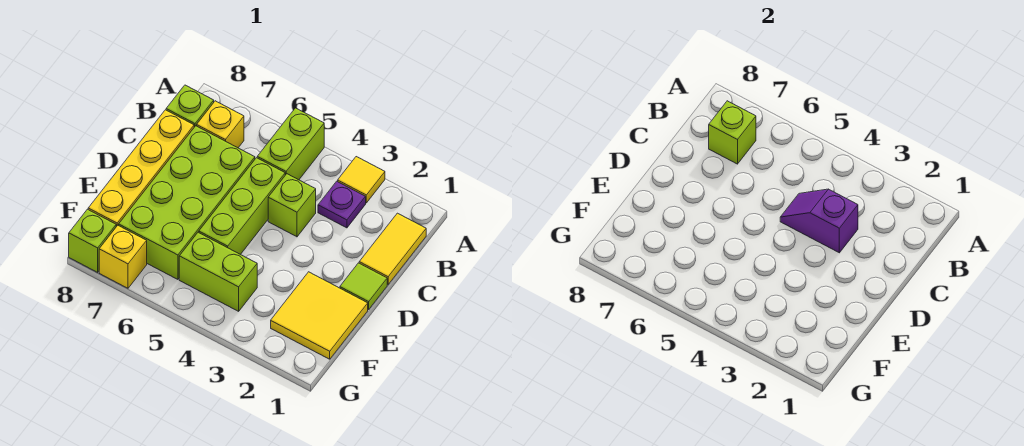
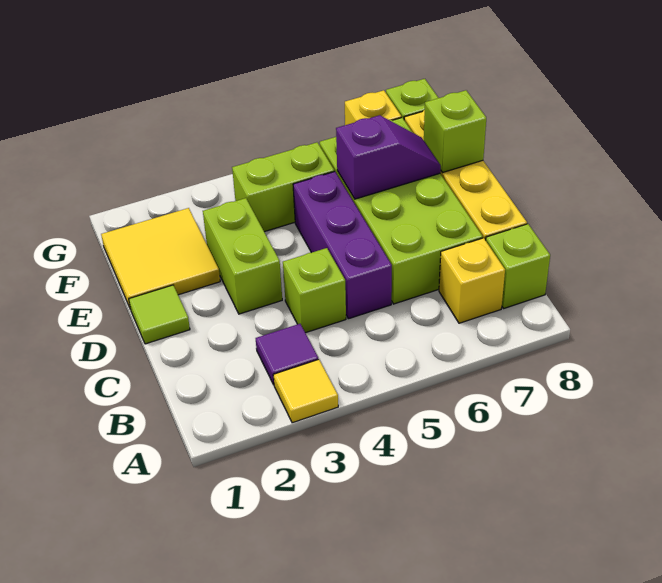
lime brick A5:B5 level 1 -> lime brick D3:E3 level 1
yellow tile B1:C1 level 1 -> none
purple plate B3 level 1 -> purple tile B3 level 1
lime brick B7 level 2 -> lime brick E8 level 2
purple slope C3:C4 level 2 top 3 -> purple slope E6:E7 level 2 top 6
lime brick C5:E5 level 1 -> purple brick C5:E5 level 1

